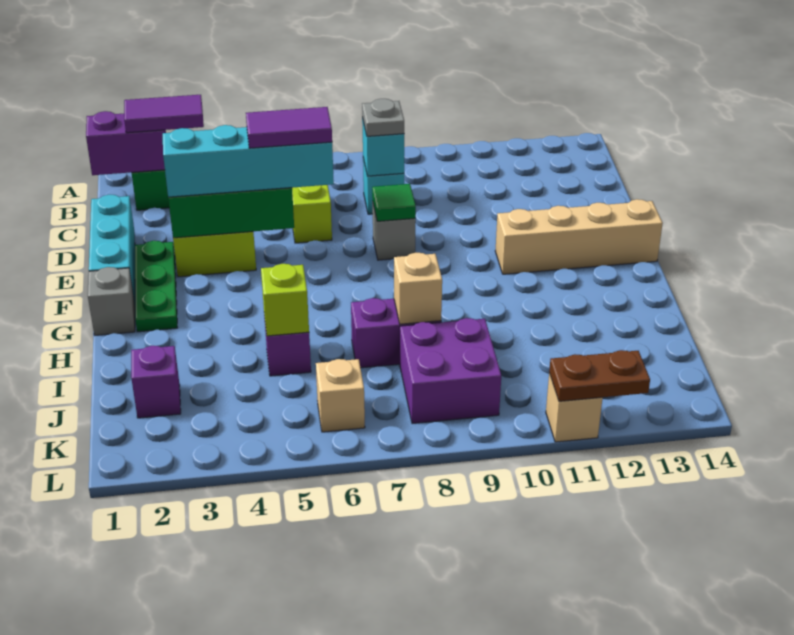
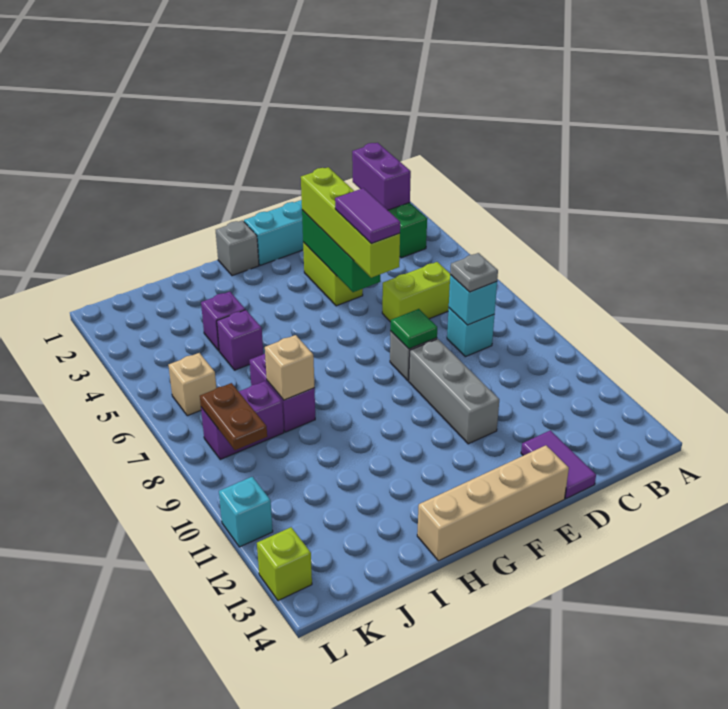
purple tile B2:B3 level 3 -> purple tile D13:D14 level 1
green plate E2:G2 level 1 -> none
cyan brick E3:E6 level 3 -> lime brick E3:E6 level 3
none -> grey brick E9:E11 level 1
tan brick F11:F14 level 1 -> tan brick E14:H14 level 1
lime brick I5 level 2 -> lime brick L13 level 1
purple brick J2 level 1 -> purple brick I4 level 1
purple brick J8:K9 level 1 -> purple brick J8:K8 level 1
tan brick L11 level 1 -> cyan brick L11 level 1
brown plate L11:L12 level 2 -> brown plate K8:K9 level 2

